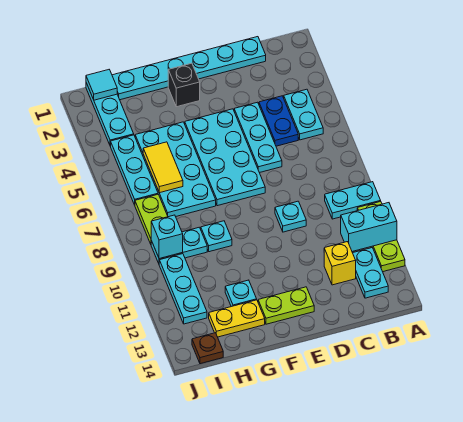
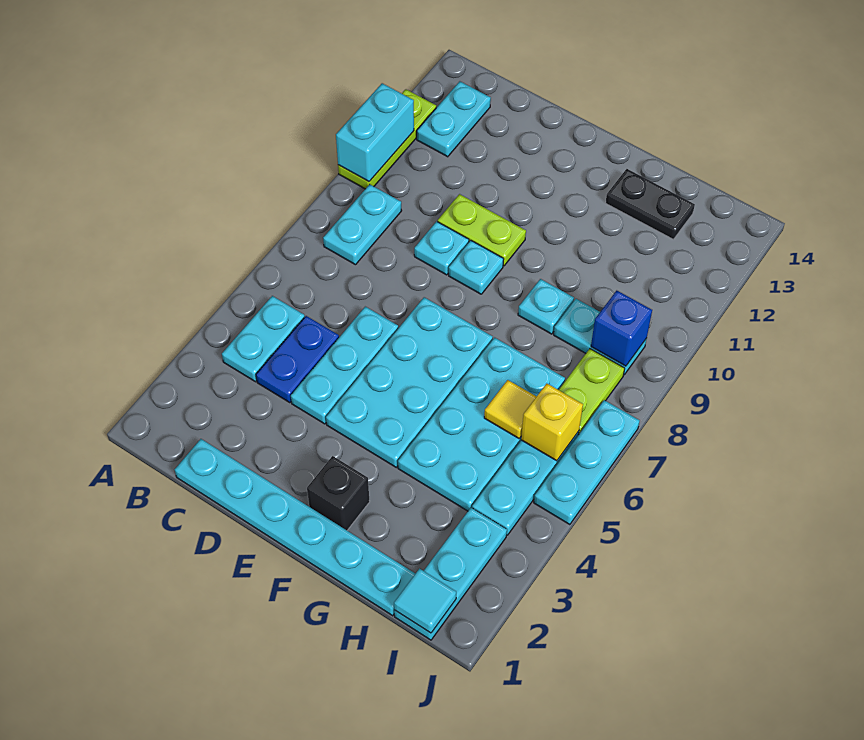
cyan plate A9:B9 level 1 -> cyan plate B8:B9 level 1
cyan brick A11:B11 level 2 -> cyan brick A10:A11 level 2
yellow brick C12 level 1 -> yellow brick I6 level 2
lime plate E13:F13 level 1 -> lime plate D10:E10 level 1
cyan plate G12 level 1 -> cyan plate E9 level 1
yellow plate G13:H13 level 1 -> black plate G13:H13 level 1
yellow tile H5:H6 level 2 -> yellow tile H6 level 2
cyan brick I9 level 2 -> blue brick I9 level 2
cyan plate I10:I12 level 1 -> cyan plate J5:J7 level 1
brown plate I14 level 1 -> none

